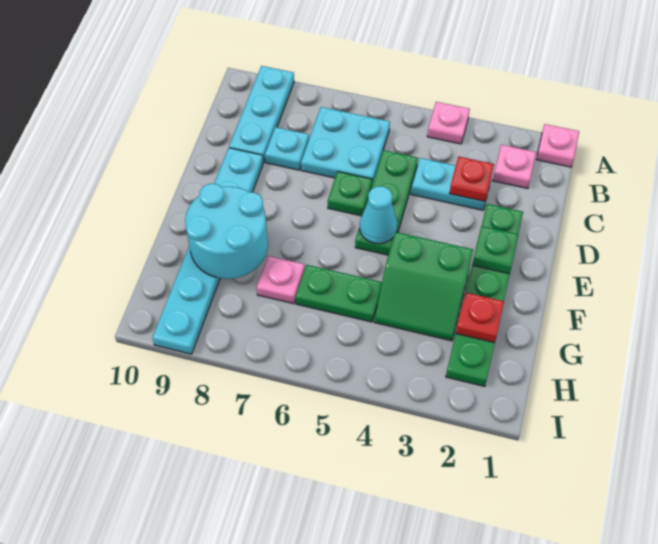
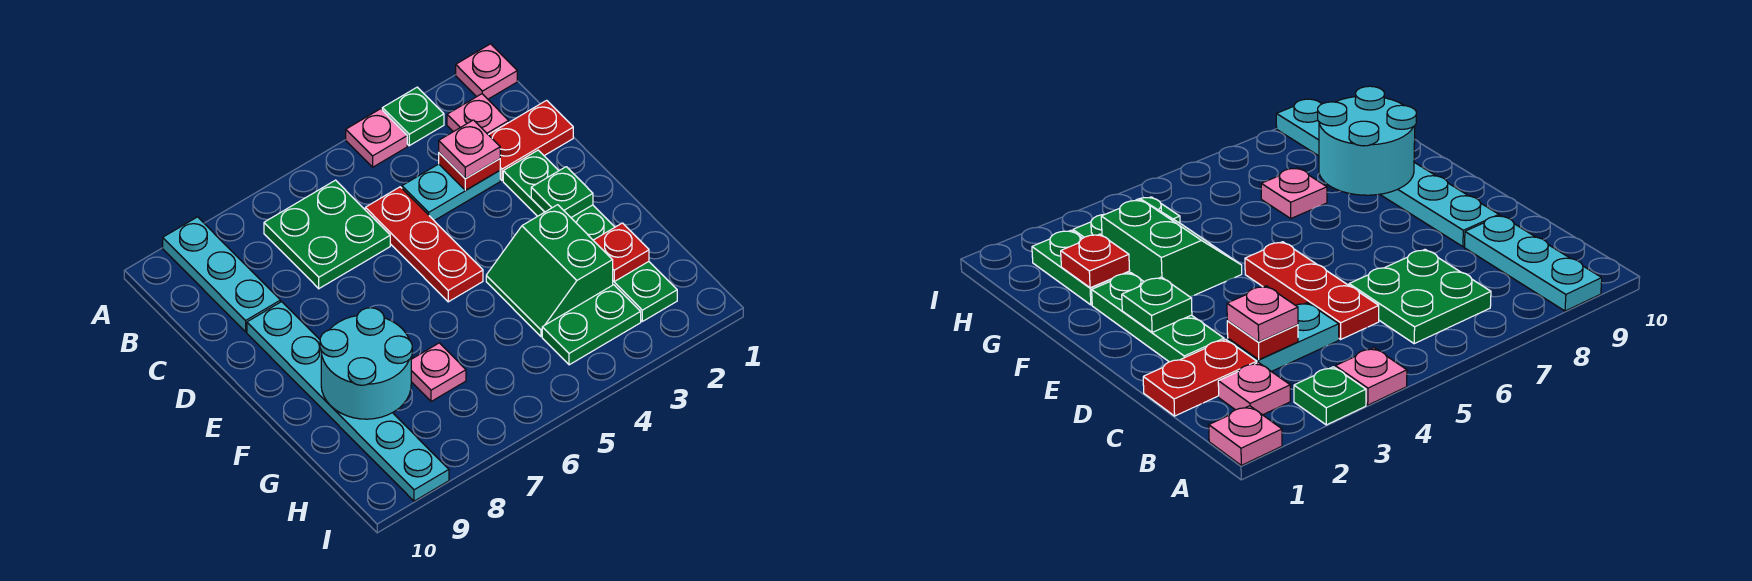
cyan plate B6:C7 level 1 -> green plate B6:C7 level 1
none -> red plate C1:C2 level 1
none -> pink plate C3 level 3
green plate C5:E5 level 1 -> red plate C5:E5 level 1
cyan plate C8 level 1 -> none
green plate D6 level 1 -> green plate A3 level 1
cyan cone E5 level 2 -> none
green slope F3:G4 level 1 top F -> green slope F3:G4 level 1 top 3
green plate G5:G6 level 1 -> green plate H3:H4 level 1

